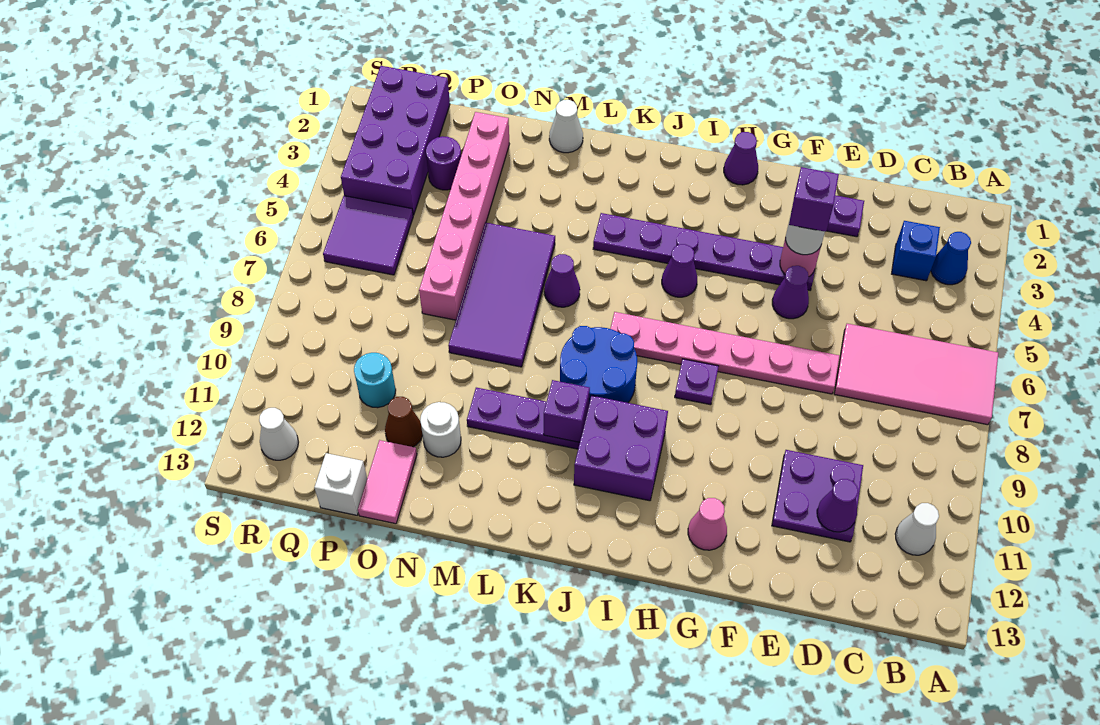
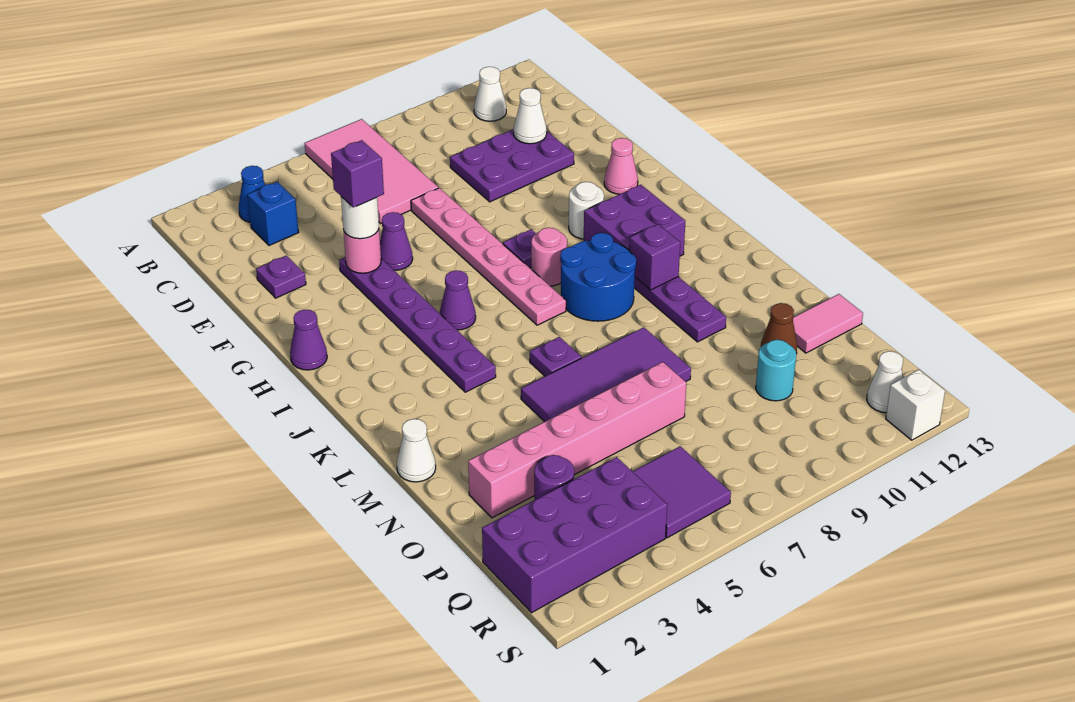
purple plate D10:E11 level 1 -> purple plate D9:E11 level 1
purple cone D11 level 2 -> white cone D11 level 2
none -> pink round brick I8 level 1
purple cone L6 level 1 -> purple plate L6 level 1
white round brick N11 level 1 -> white round brick H10 level 1
white brick P13 level 1 -> white brick S12 level 1

